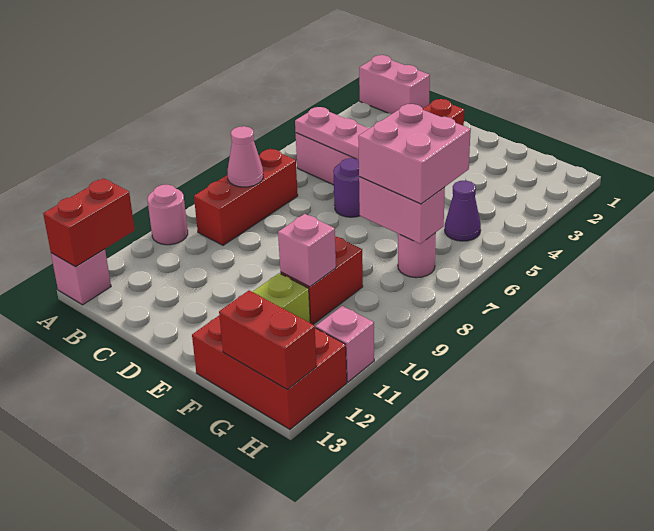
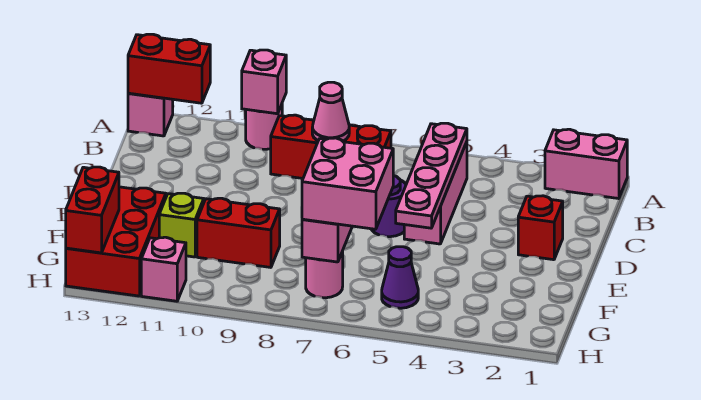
pink brick A1:B1 level 1 -> pink brick A1:A2 level 1
pink brick F10 level 2 -> pink brick A10 level 2

